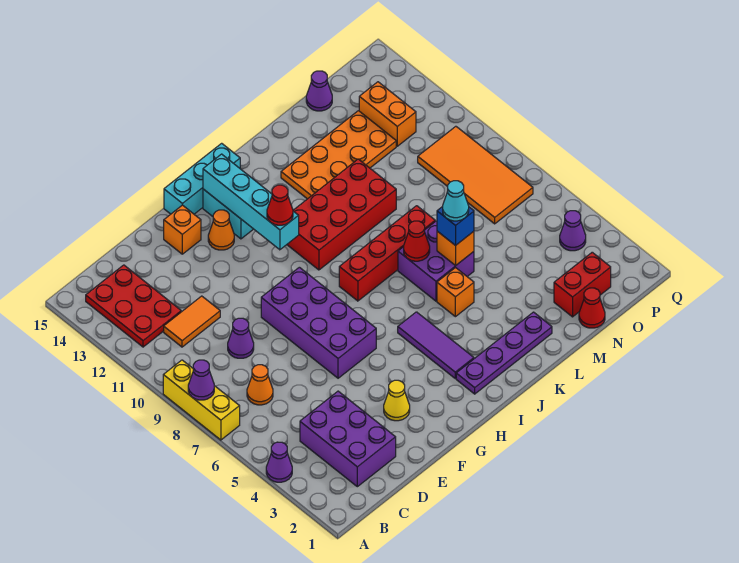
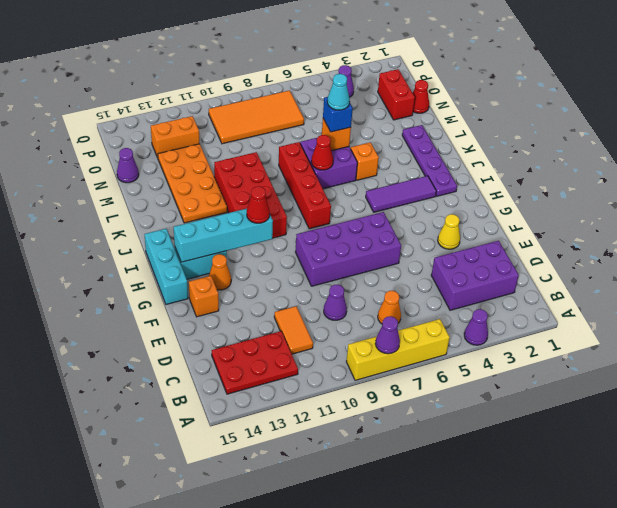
yellow brick A7:A9 level 1 -> yellow brick A6:A9 level 1

